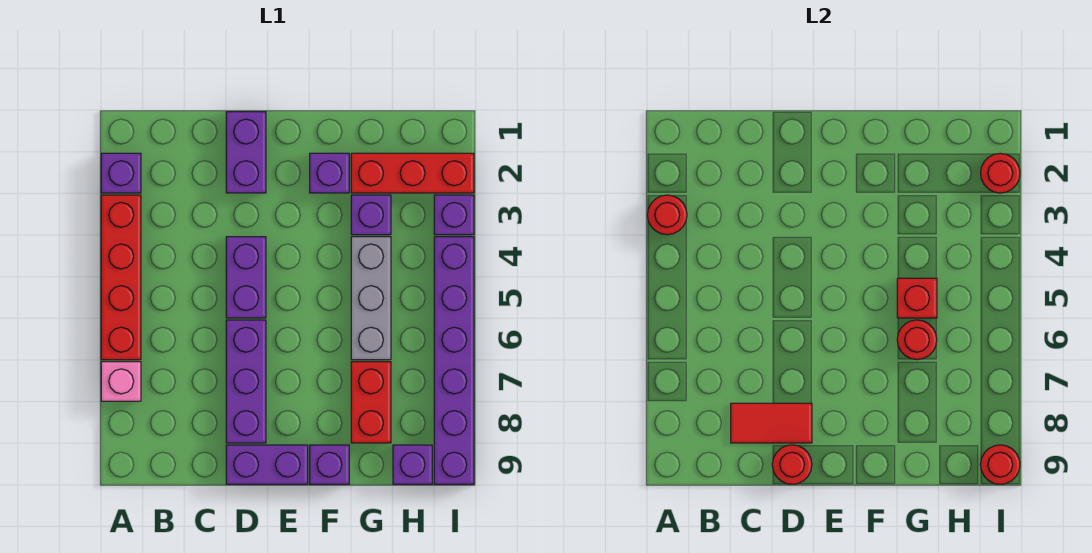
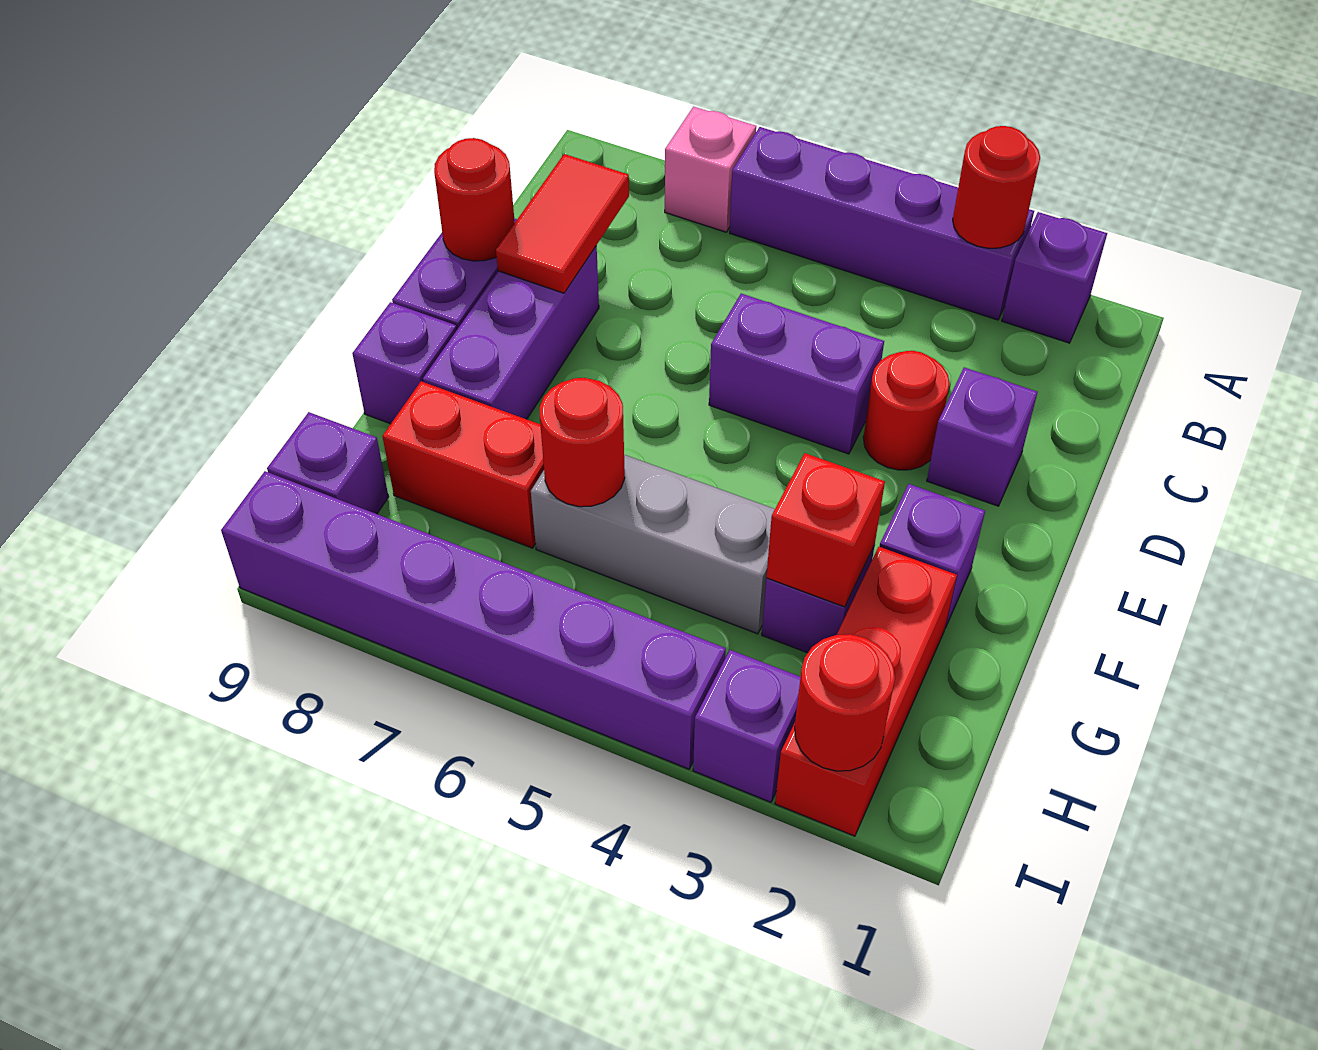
red brick A3:A6 level 1 -> purple brick A3:A6 level 1
purple brick D1:D2 level 1 -> purple brick D2 level 1
purple brick D6:D8 level 1 -> purple brick D8:F8 level 1
red brick G5 level 2 -> red brick G3 level 2
red round brick I9 level 2 -> red round brick D3 level 1

